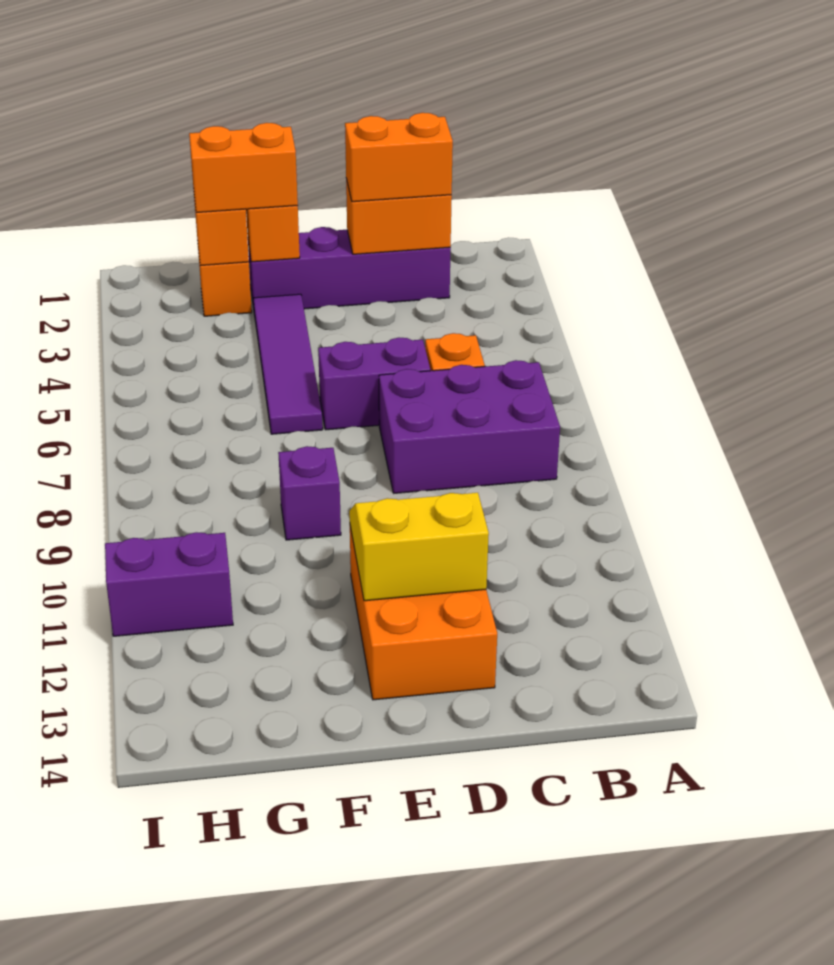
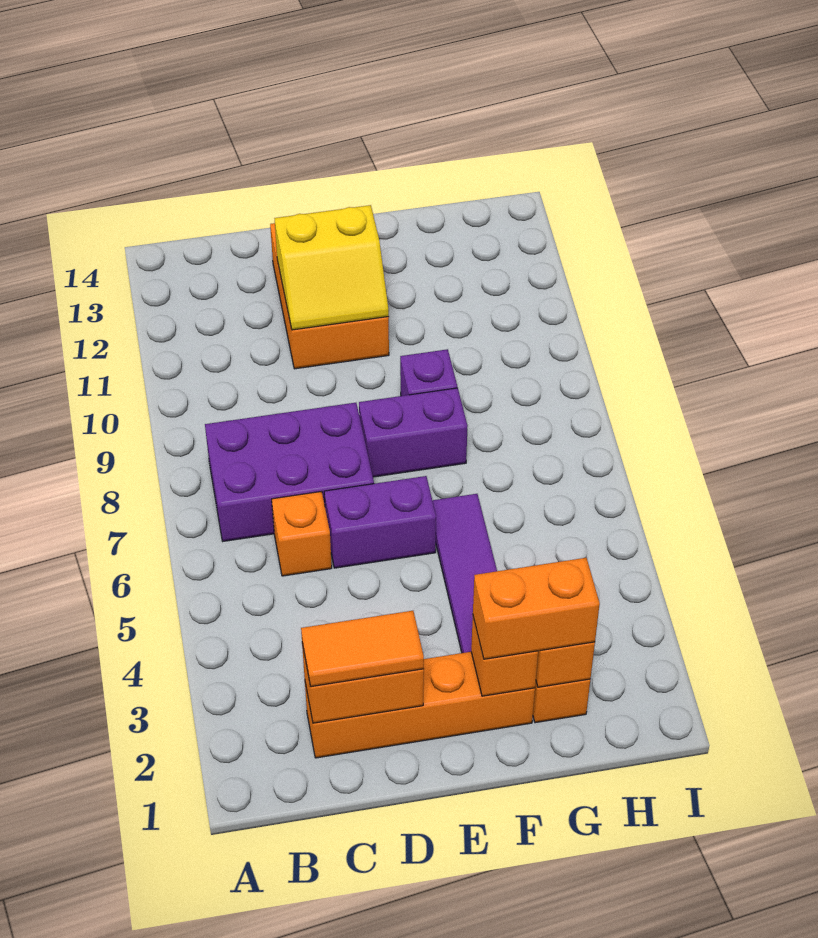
purple brick C2:F2 level 1 -> orange brick C2:F2 level 1
orange brick C2:D2 level 3 -> orange tile C2:D2 level 3
purple brick H11:I11 level 1 -> purple brick E8:F8 level 1

